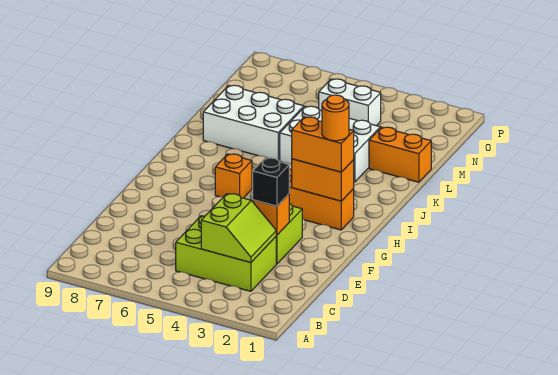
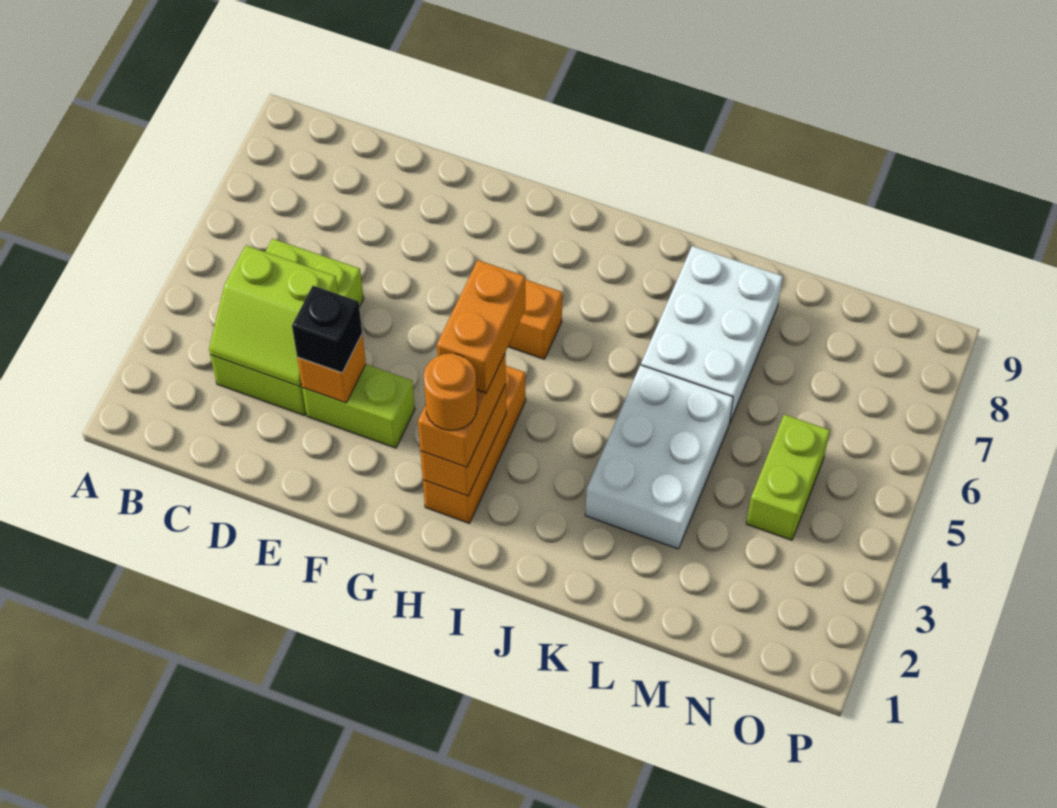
orange brick L1:L2 level 1 -> orange brick H3:H4 level 4
white brick N4:N5 level 1 -> lime brick N4:N5 level 1

